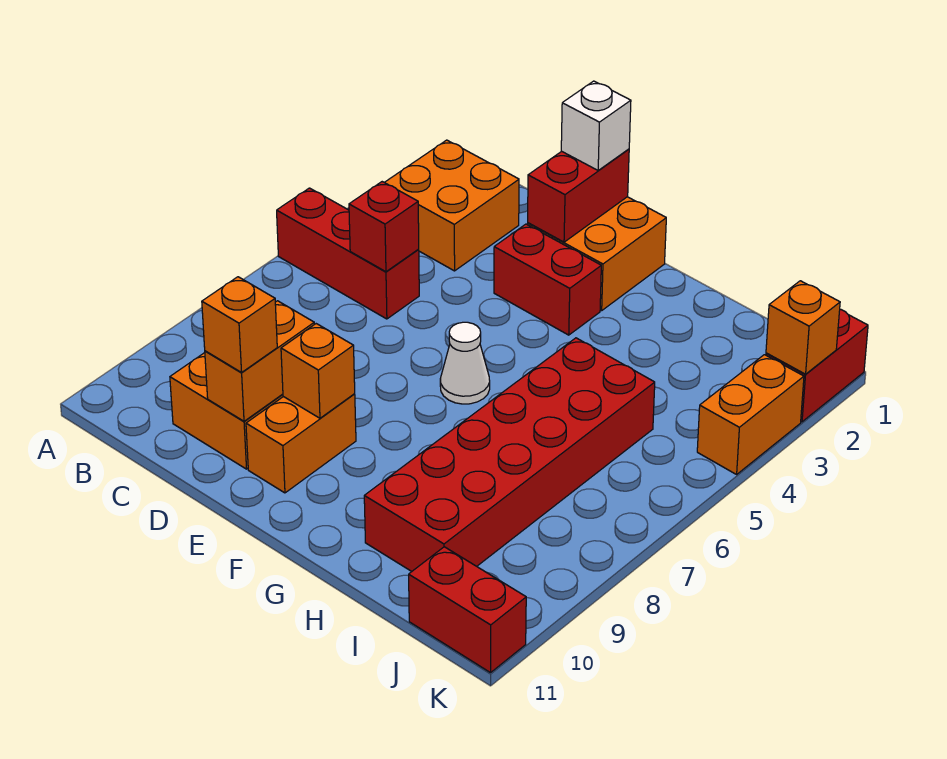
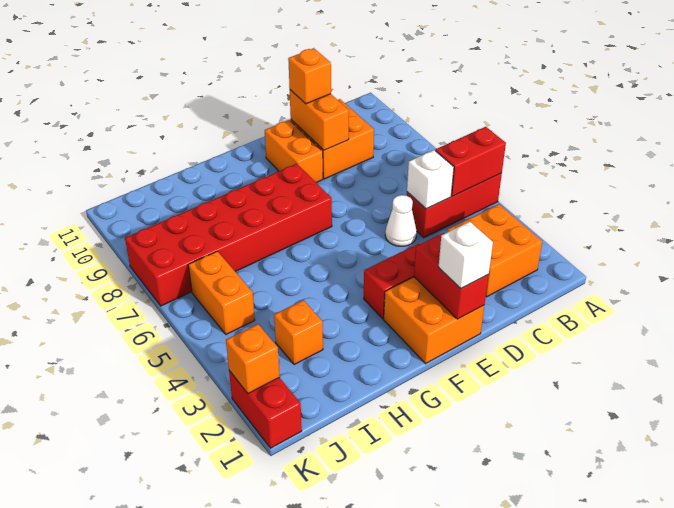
red brick C5 level 2 -> white brick C5 level 2
orange brick E9 level 2 -> orange brick I3 level 1
white cone F6 level 1 -> white cone D5 level 1
red brick H5:I10 level 1 -> red brick F7:K8 level 1
red brick J11:K11 level 1 -> red brick A5:B5 level 2
orange brick K3:K4 level 1 -> orange brick J5:J6 level 1

